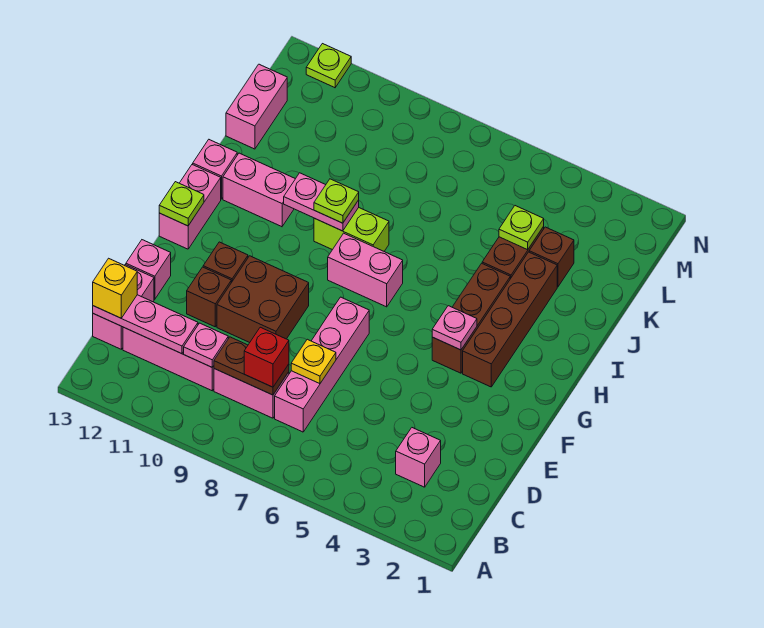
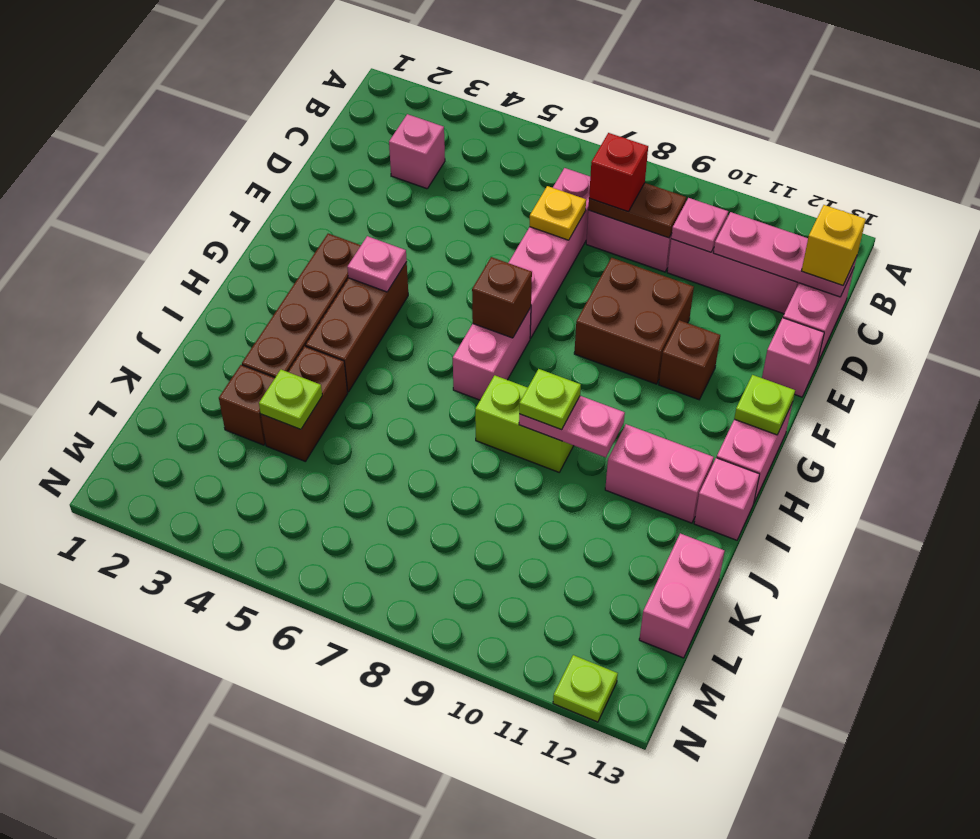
brown brick E11 level 1 -> brown brick G7 level 2
pink brick H7:H8 level 1 -> pink brick G7:H7 level 1

